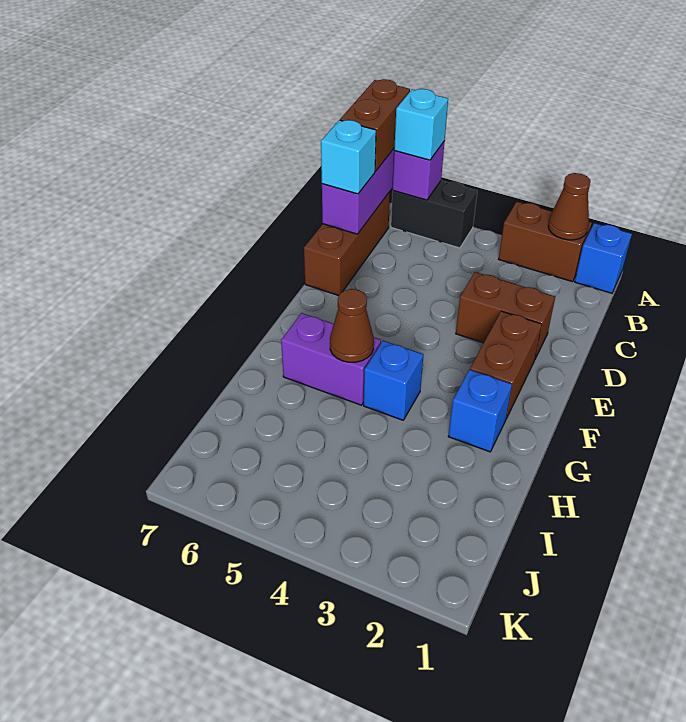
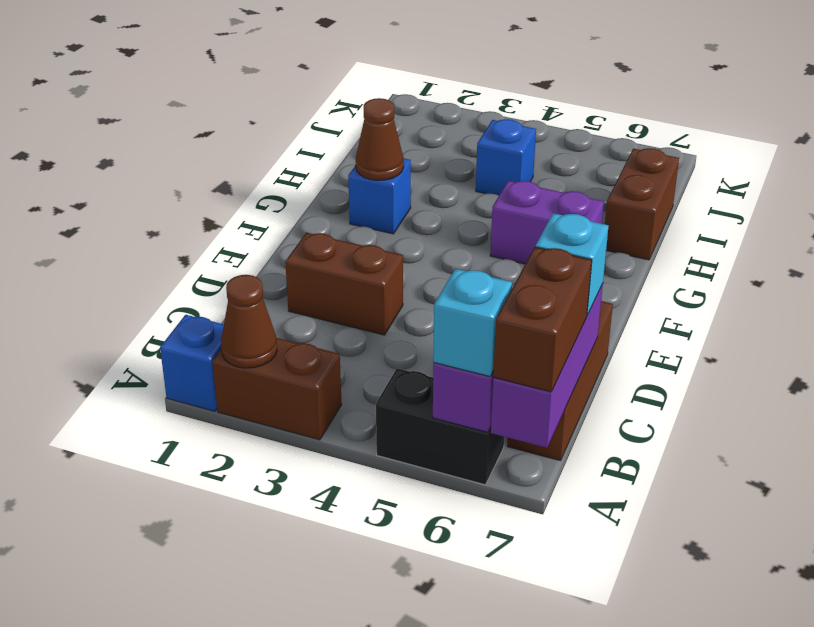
brown brick E2:F2 level 1 -> brown brick H7:I7 level 1
blue brick G4 level 1 -> blue brick I4 level 1
brown cone G5 level 2 -> brown cone G2 level 2

